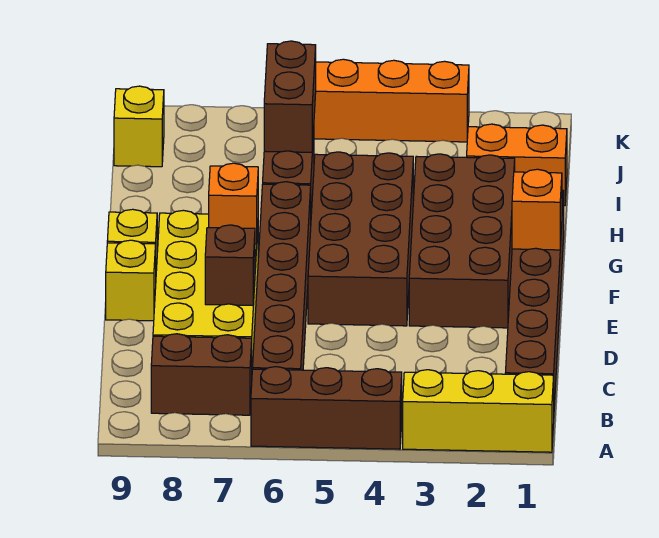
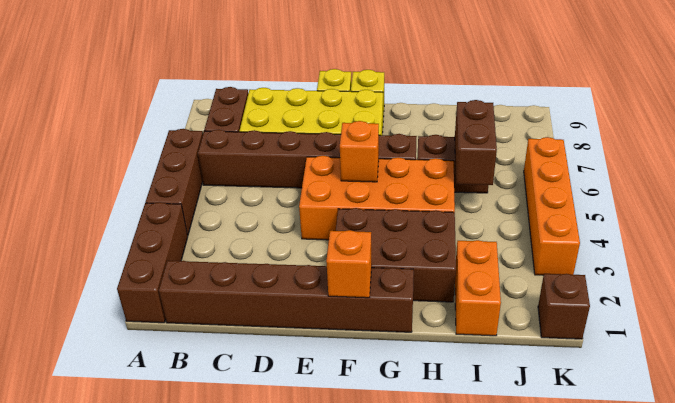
yellow brick A1:A3 level 1 -> brown brick A1:A3 level 1
brown brick D7 level 2 -> brown brick K1 level 1
brown brick E2:H3 level 1 -> brown brick F2:H3 level 1
brown brick E4:H5 level 1 -> orange brick E4:H5 level 1
orange brick F7 level 2 -> orange brick F5 level 2
brown brick I6:J6 level 2 -> brown brick I5:I6 level 2
yellow brick J9 level 1 -> none

